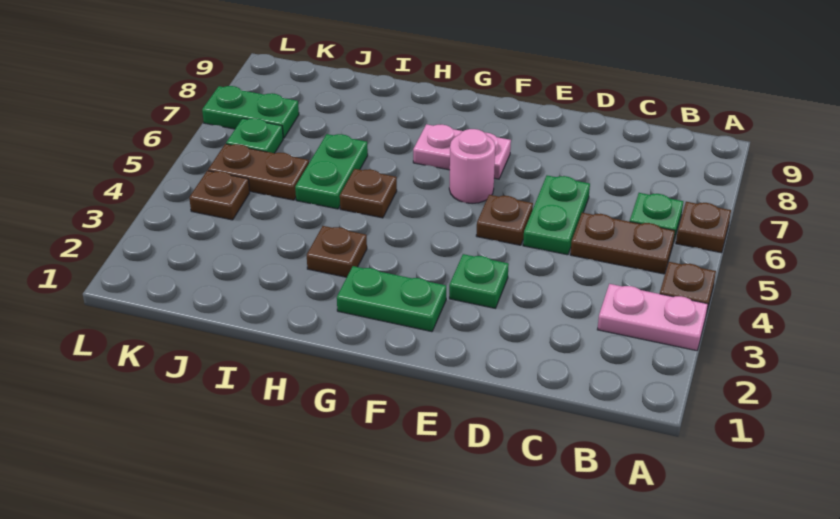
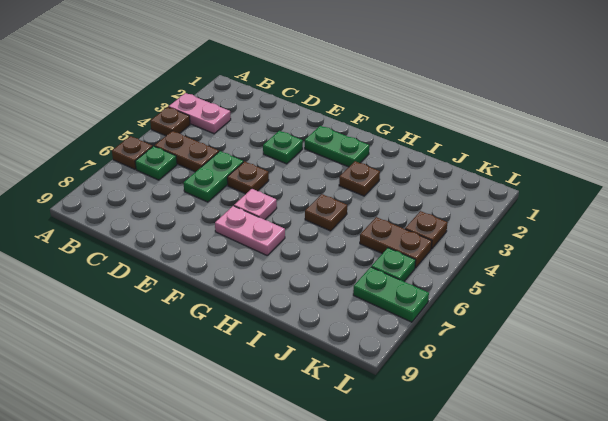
pink round brick F6 level 1 -> pink plate F6 level 1
green plate I5:I6 level 1 -> none

